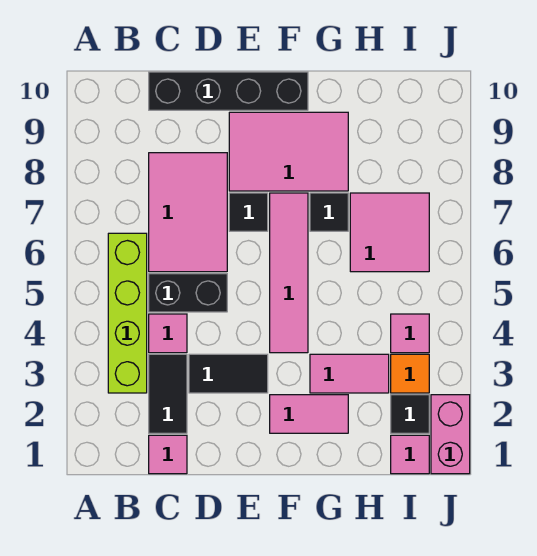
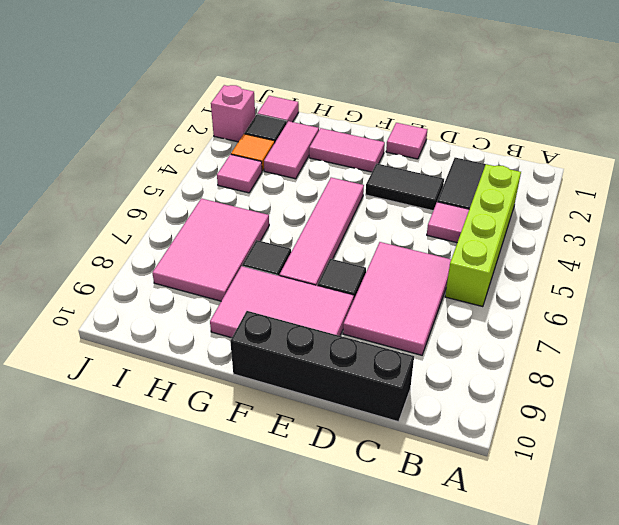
pink tile C1 level 1 -> pink tile E1 level 1
black brick C5:D5 level 1 -> none
pink tile G3:H3 level 1 -> pink tile H2:H3 level 1
pink tile H6:I7 level 1 -> pink tile H6:I8 level 1
pink brick J1:J2 level 1 -> pink brick J2 level 1

